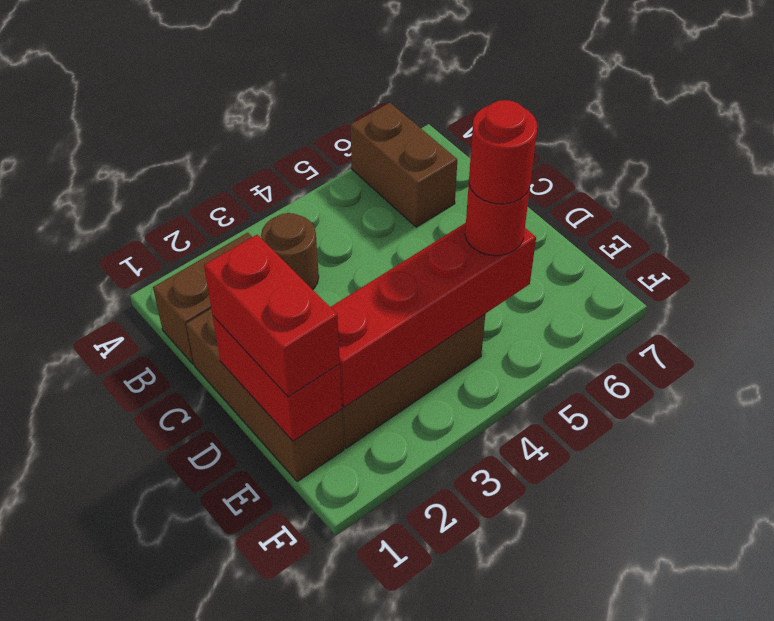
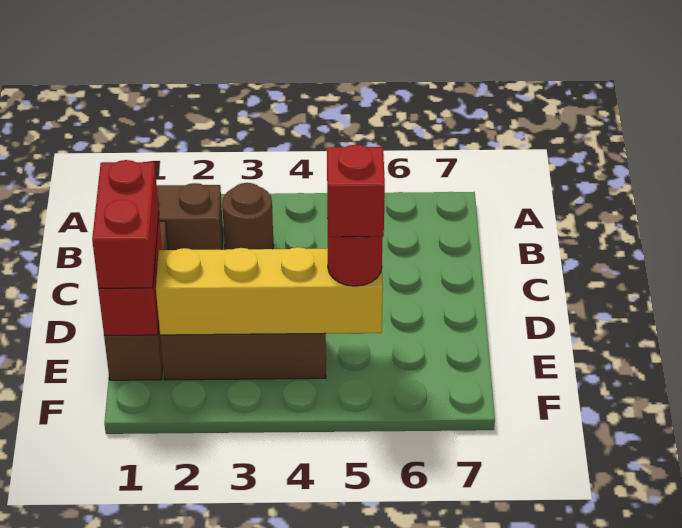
brown brick A6:B6 level 1 -> none
red brick E2:E5 level 2 -> yellow brick E2:E5 level 2
red round brick E5 level 4 -> red brick E5 level 4

